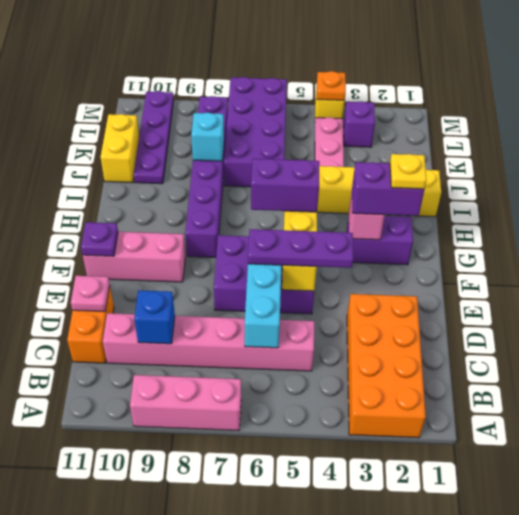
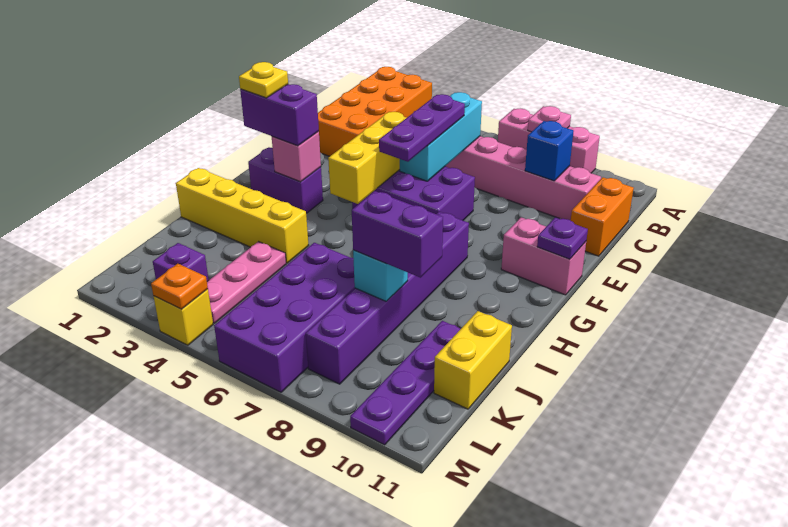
pink plate D11 level 2 -> pink plate A8 level 2
purple plate E4:E6 level 3 -> purple plate D6:F6 level 3
pink brick F9:F11 level 1 -> pink brick F10:F11 level 1
purple brick G5:G6 level 3 -> purple brick J8:J9 level 3

